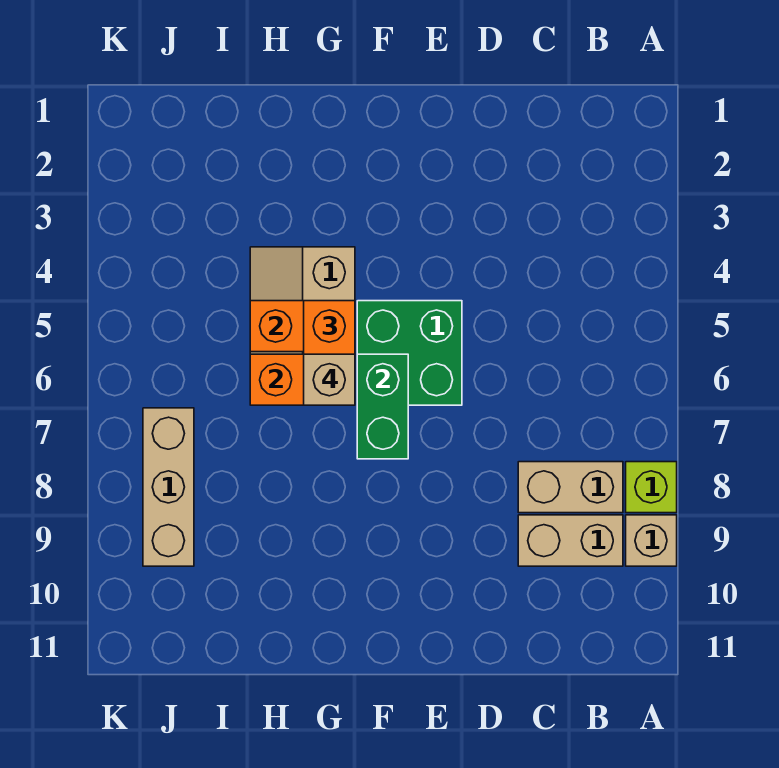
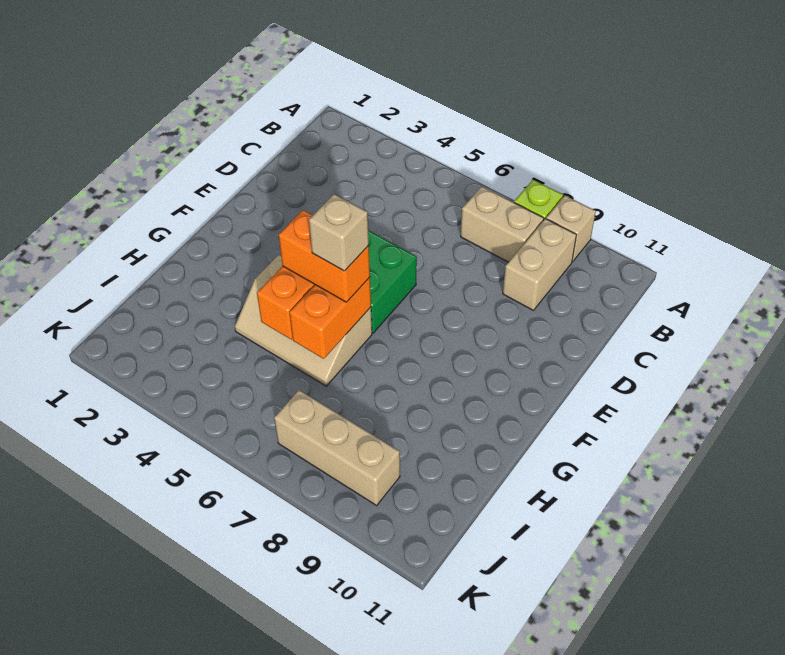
tan brick B8:C8 level 1 -> tan brick B7:B8 level 1
green brick F6:F7 level 2 -> none

